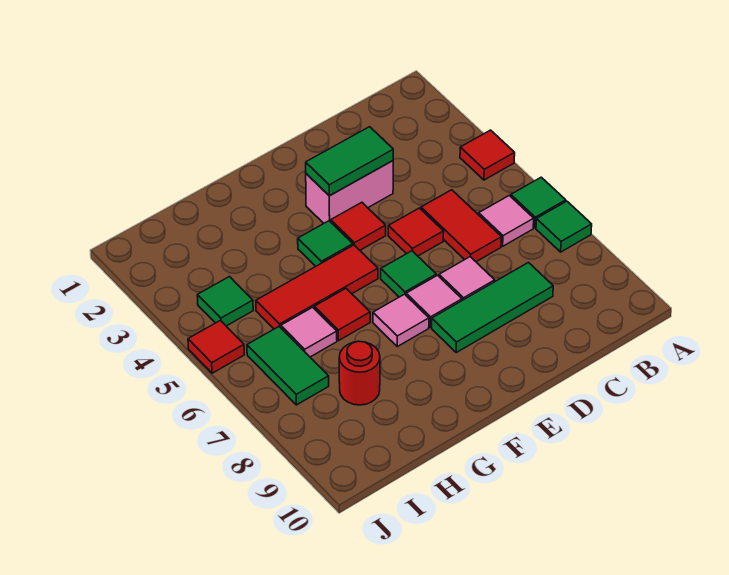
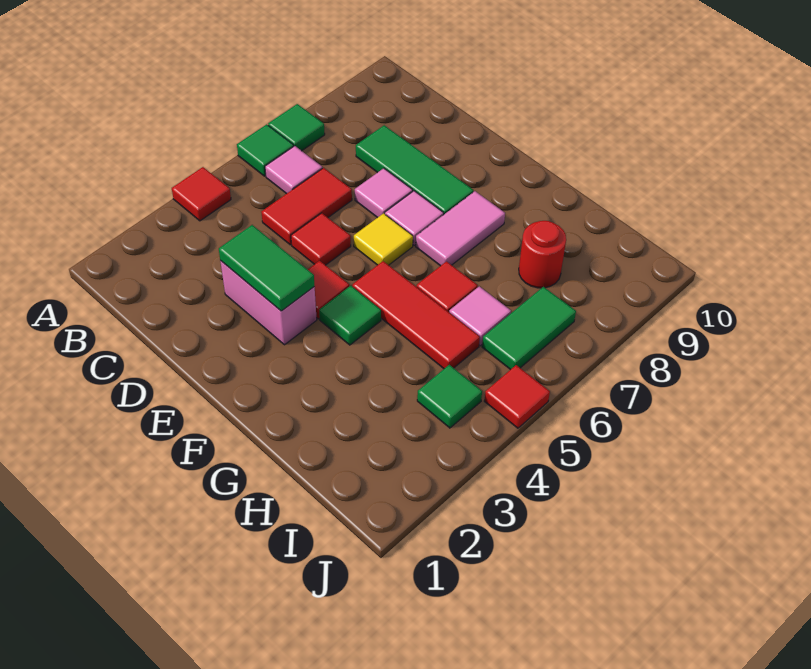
green tile E6 level 1 -> yellow tile E6 level 1
pink tile F7 level 1 -> pink tile F7:F8 level 1

